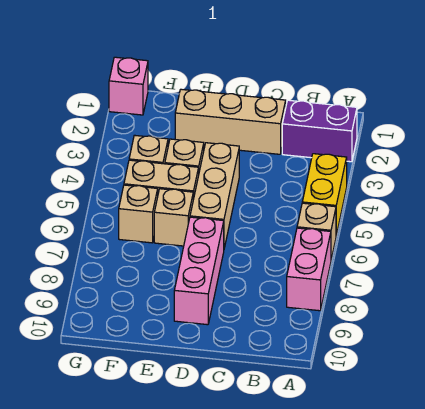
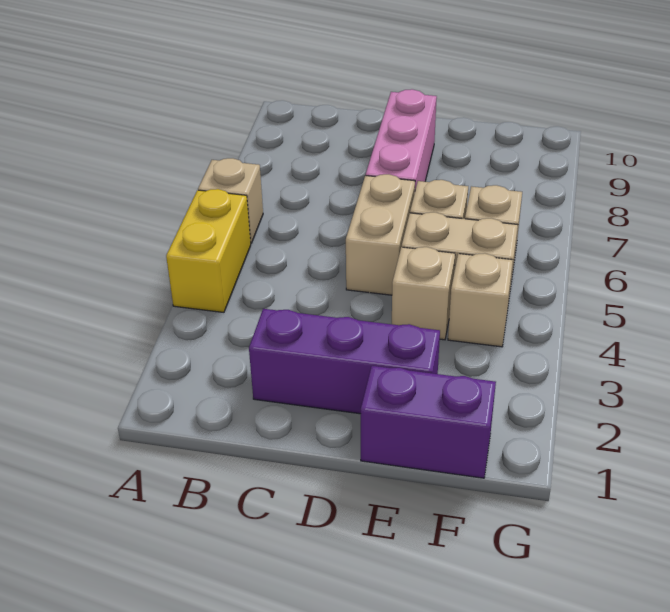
purple brick A2:B2 level 1 -> purple brick E1:F1 level 1
pink brick A7:A8 level 1 -> none
tan brick C2:E2 level 1 -> purple brick C2:E2 level 1
tan brick D4:D6 level 1 -> tan brick D5:D6 level 1
pink brick G1 level 1 -> none

